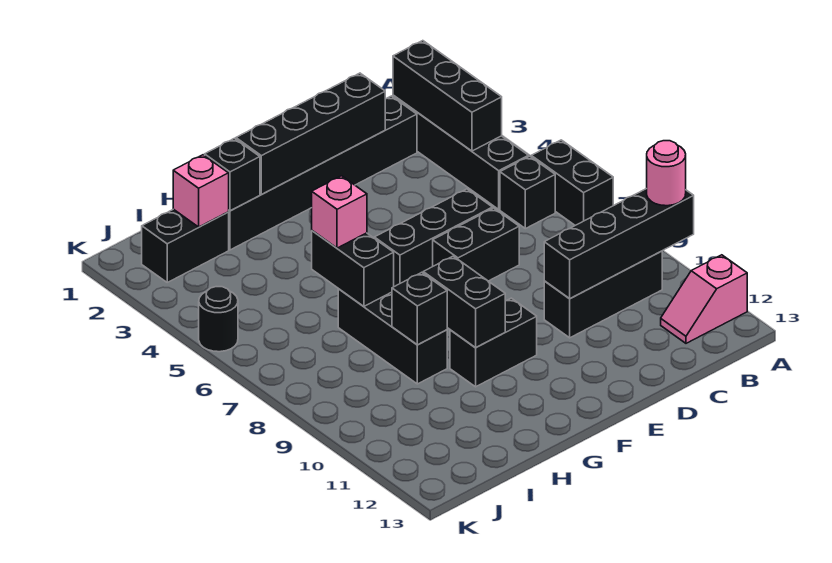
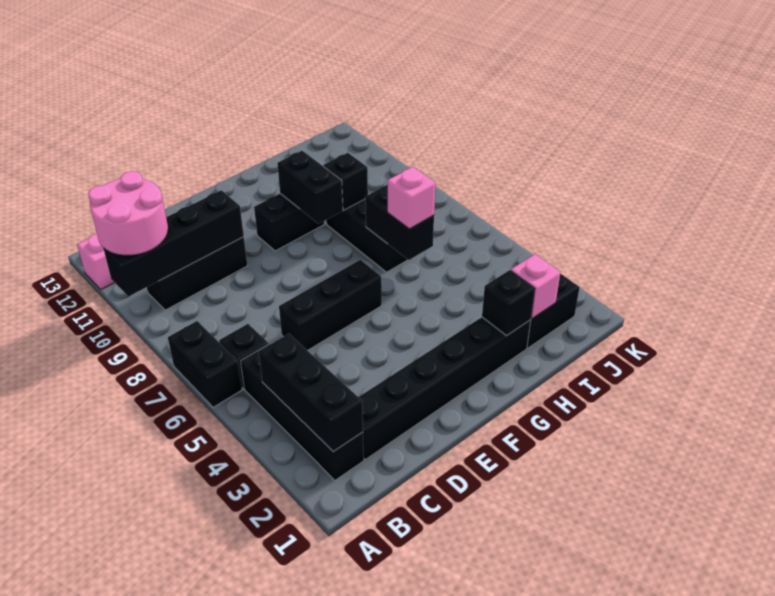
pink round brick A10 level 3 -> pink round brick A10:B11 level 3
black brick D2:G2 level 2 -> none
black brick D7:E7 level 1 -> none
black round brick K5 level 1 -> none

